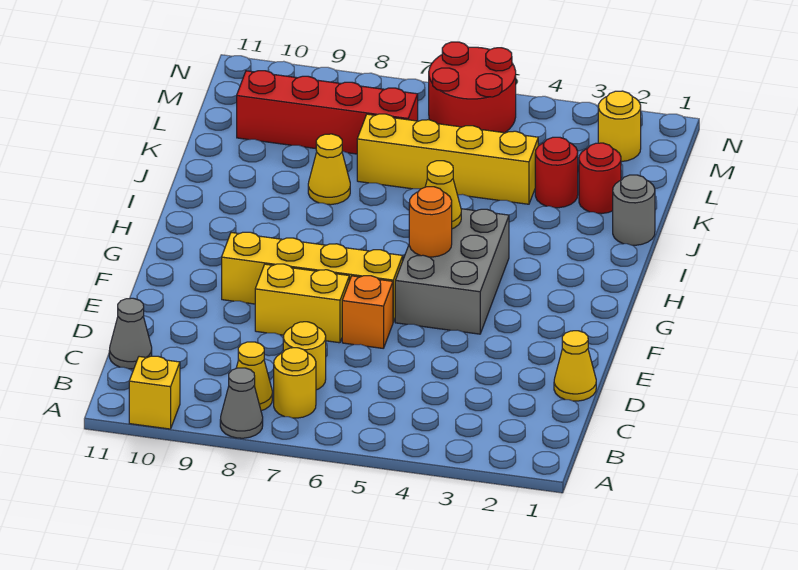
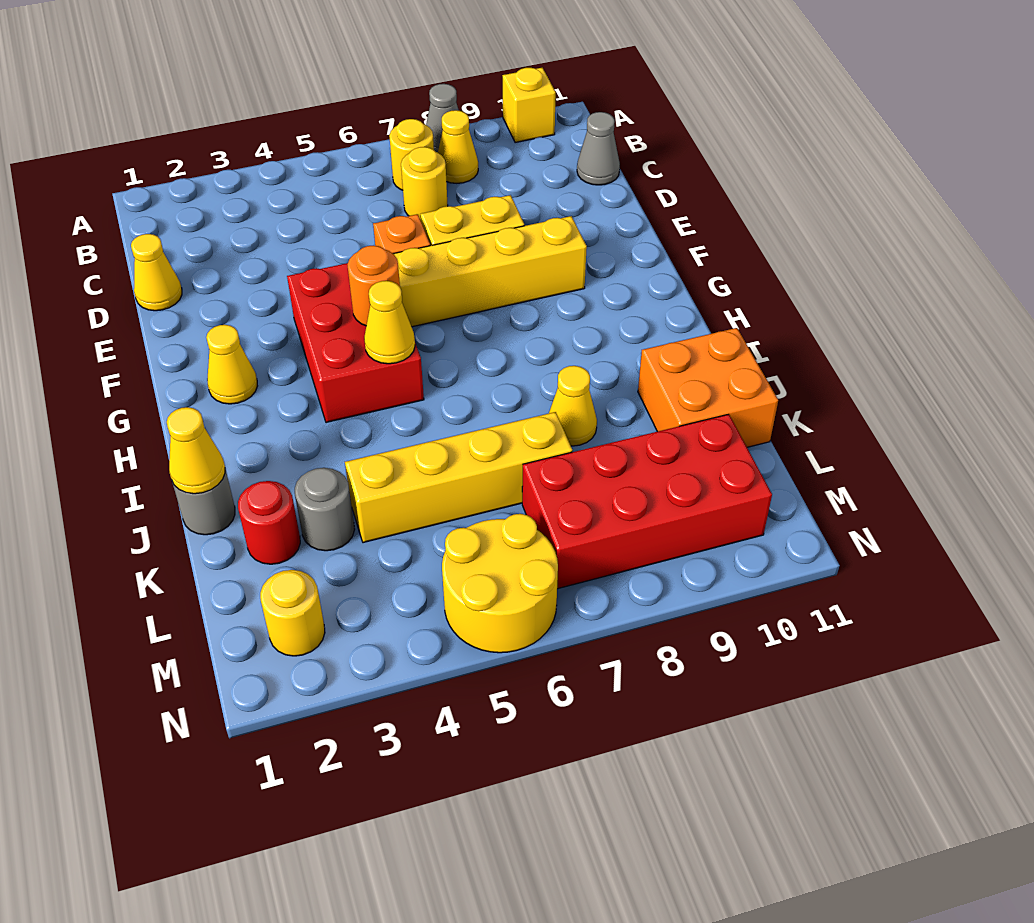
grey brick F4:H5 level 1 -> red brick F4:H5 level 1
none -> yellow cone G2 level 1
none -> yellow cone J1 level 2
none -> orange brick J10:K11 level 1
red round brick K3 level 1 -> grey round brick K3 level 1
red brick L7:L10 level 1 -> red brick L7:M10 level 1
red round brick M5:N6 level 1 -> yellow round brick M5:N6 level 1

